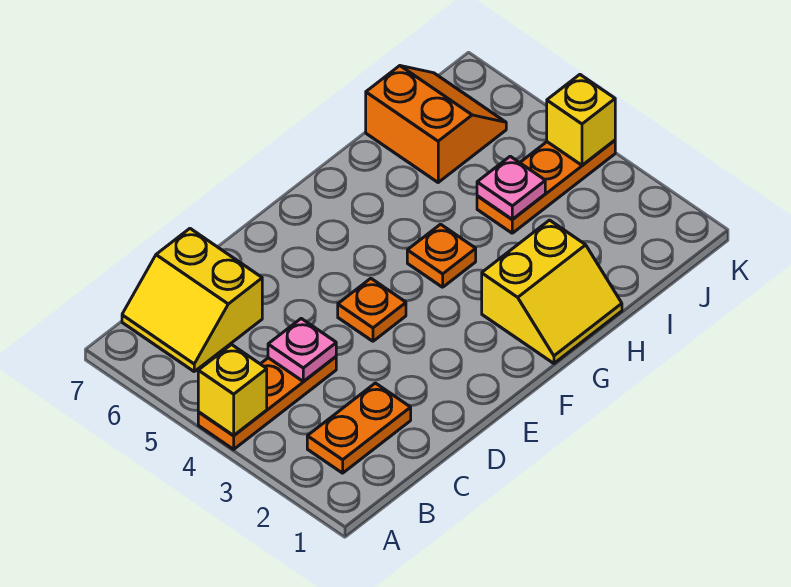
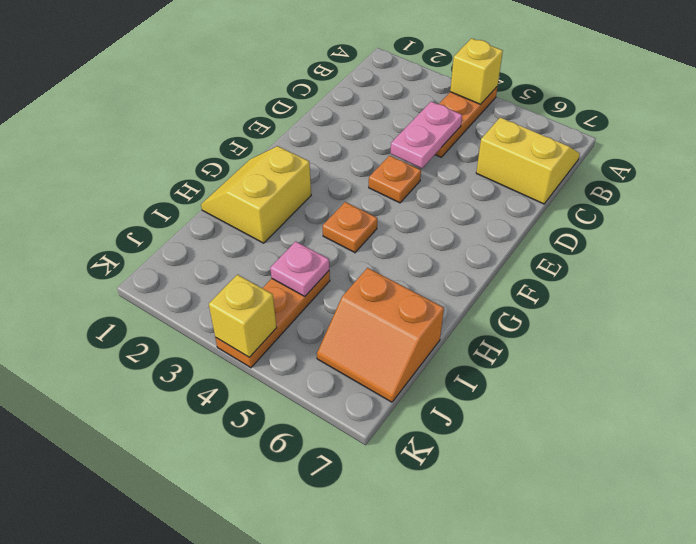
orange plate B2:C2 level 1 -> none
pink plate C4 level 2 -> pink plate C4:D4 level 2

